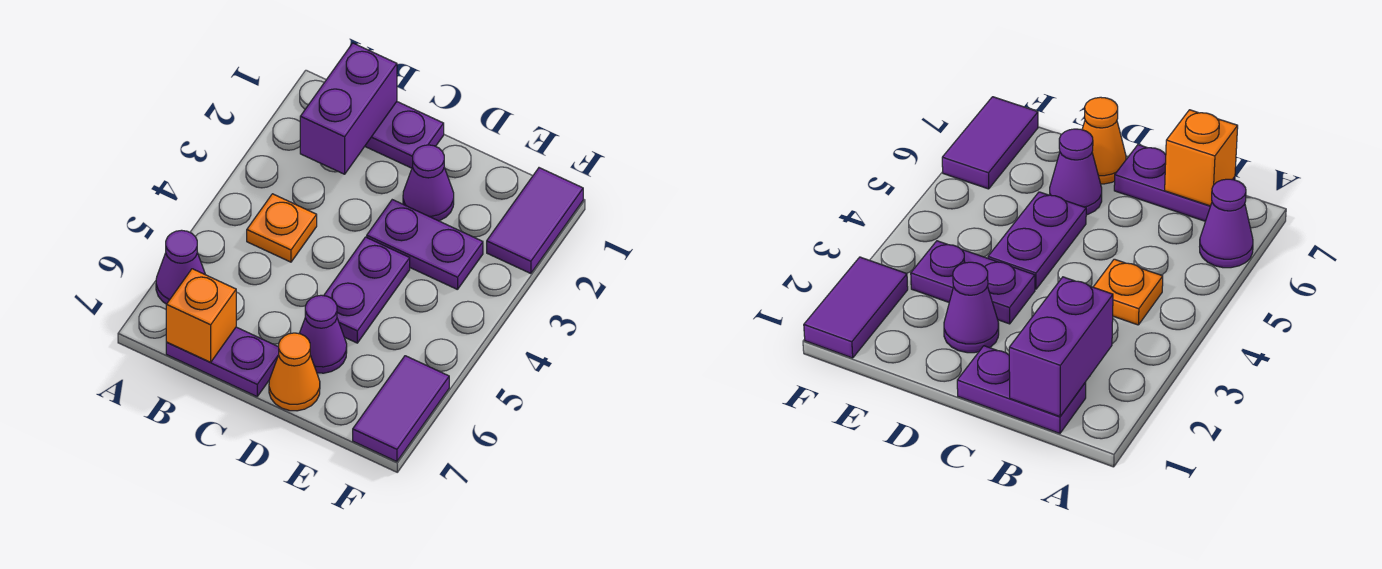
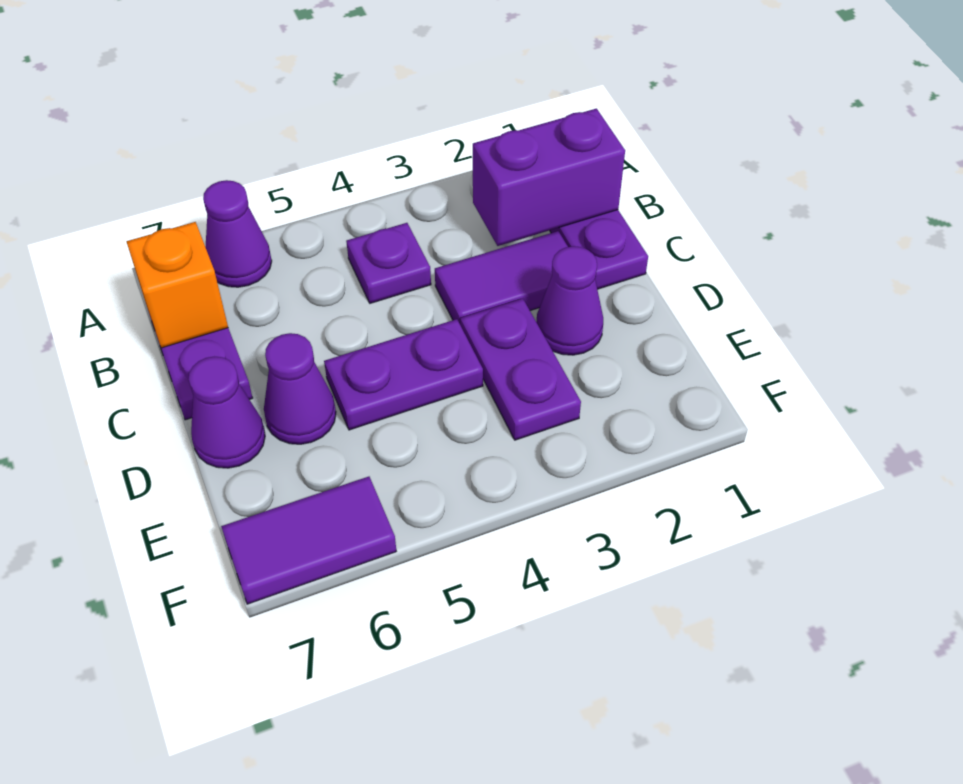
orange plate B4 level 1 -> purple plate B4 level 1
orange cone D7 level 1 -> purple cone D7 level 1
purple tile F1:F2 level 1 -> purple tile C2:C3 level 1

